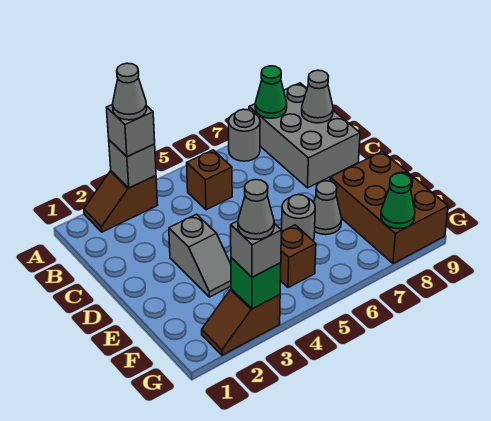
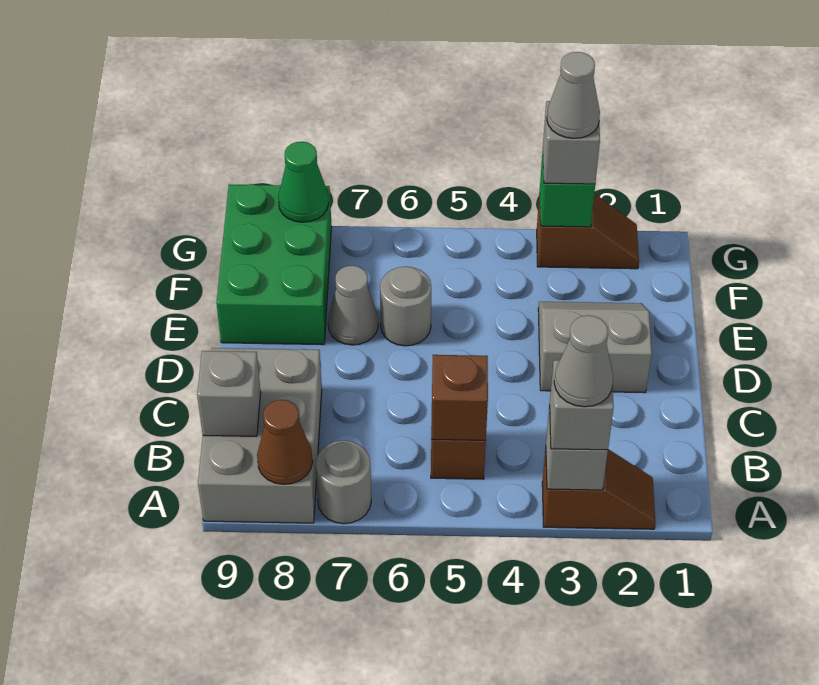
green cone A8 level 2 -> brown cone A8 level 2
grey cone B9 level 2 -> grey brick B9 level 2
grey slope D3:E3 level 1 top D -> grey slope D2:E3 level 1 top D
brown brick E8:G9 level 1 -> green brick E8:G9 level 1
brown brick F5 level 1 -> brown brick B5 level 2

